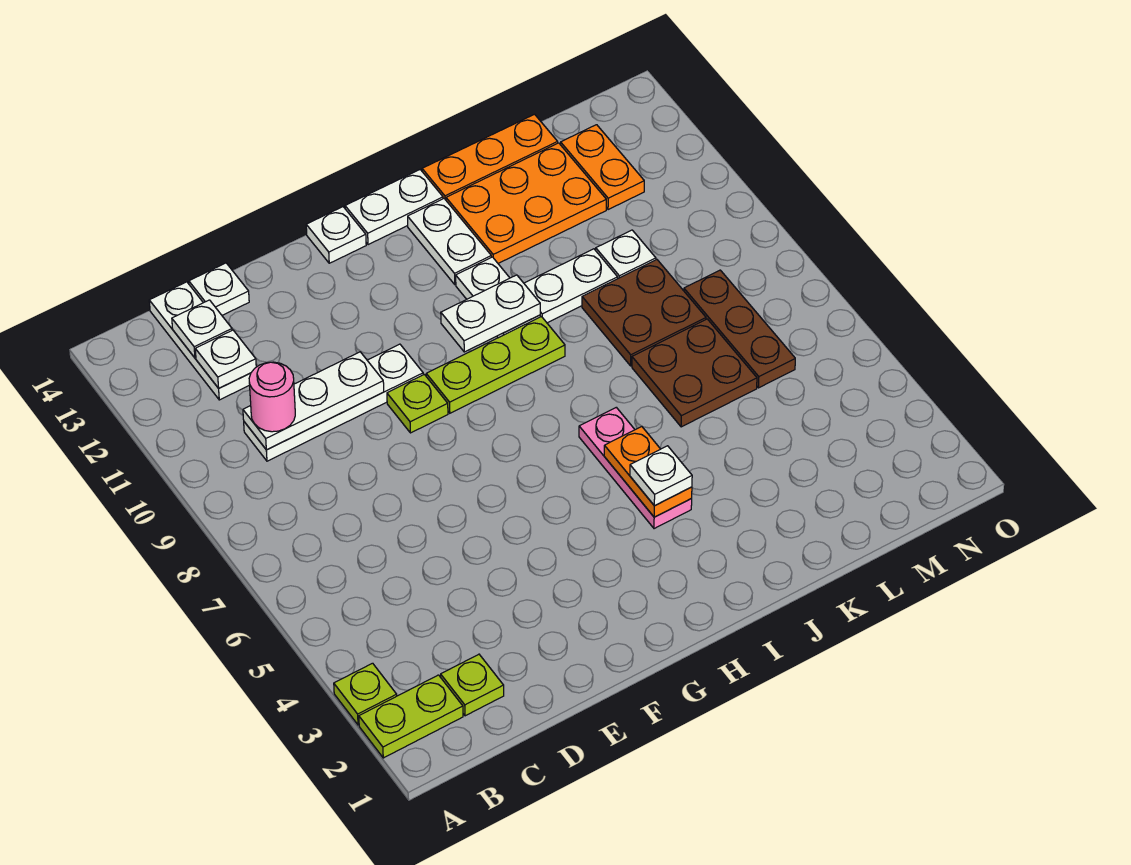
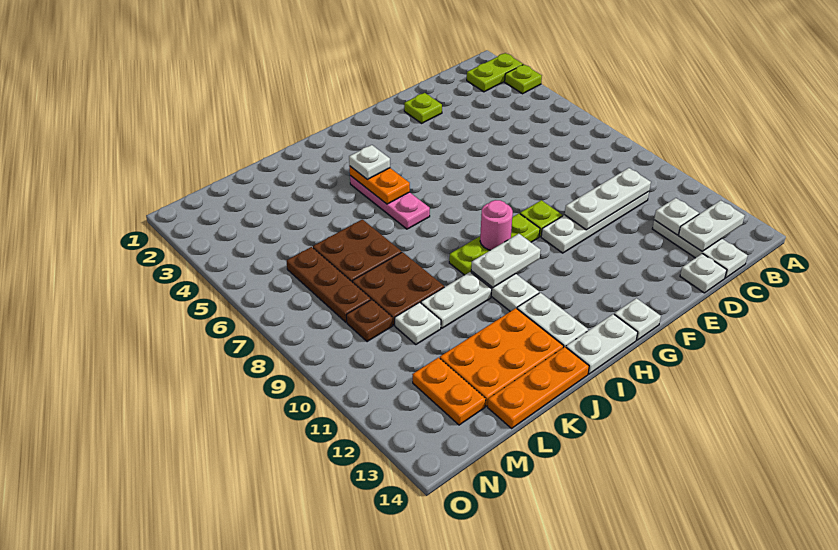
lime plate C2 level 1 -> lime plate E2 level 1
pink round brick C10 level 3 -> pink round brick H9 level 2
white plate C13 level 2 -> white plate B13:C13 level 2
none -> brown plate M9 level 1

